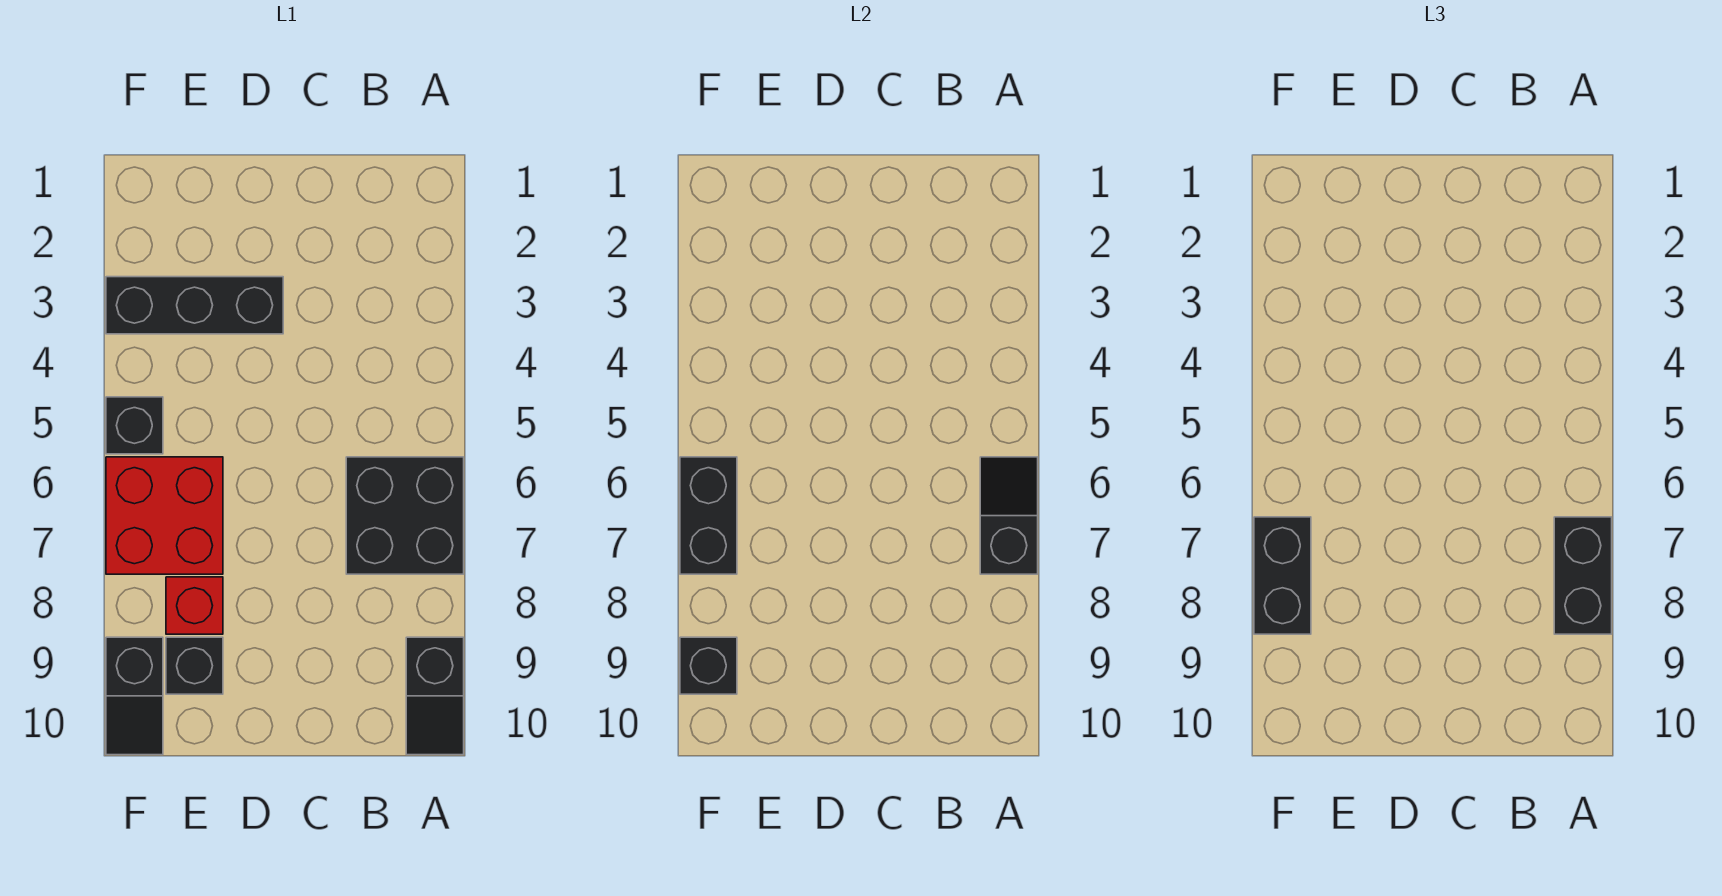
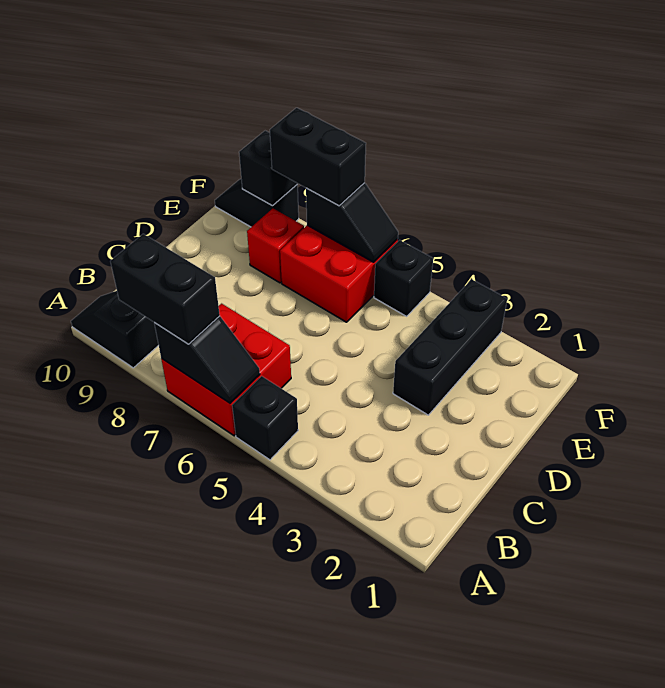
black brick A6:B7 level 1 -> red brick A6:B7 level 1
black brick E9 level 1 -> black brick A5 level 1
black brick F6:F7 level 2 -> black slope F6:F7 level 2 top 7

